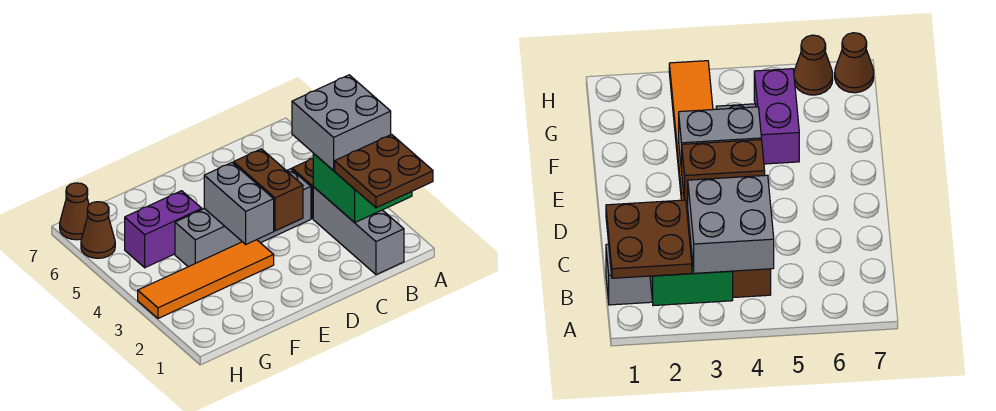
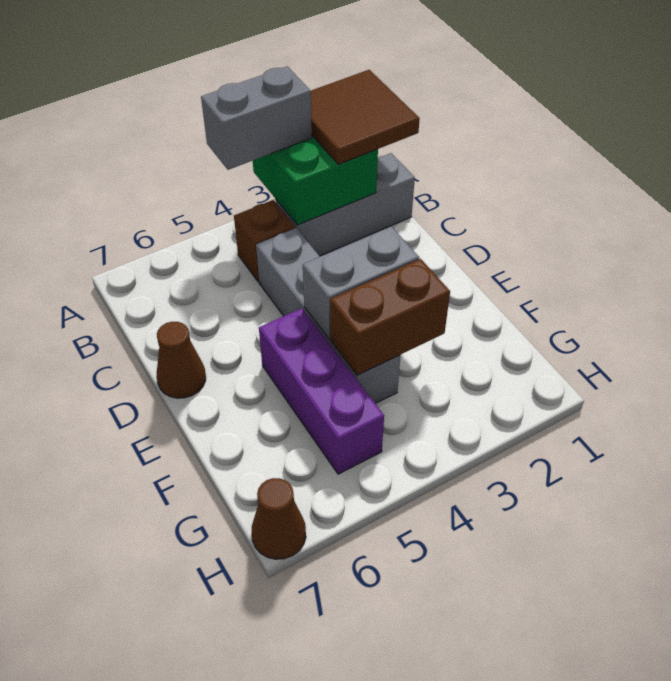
brown plate A1:B2 level 3 -> brown tile A1:B2 level 3
grey brick A3:B4 level 3 -> grey brick A3:A4 level 3
brown brick D3:D4 level 2 -> brown brick F3:F4 level 2
orange tile E3:H3 level 1 -> none
purple brick F5:G5 level 1 -> purple brick E5:G5 level 1
brown cone H6 level 1 -> brown cone D7 level 1

